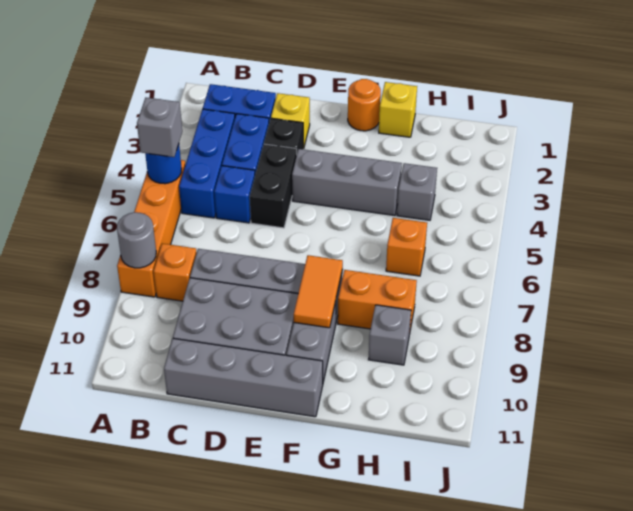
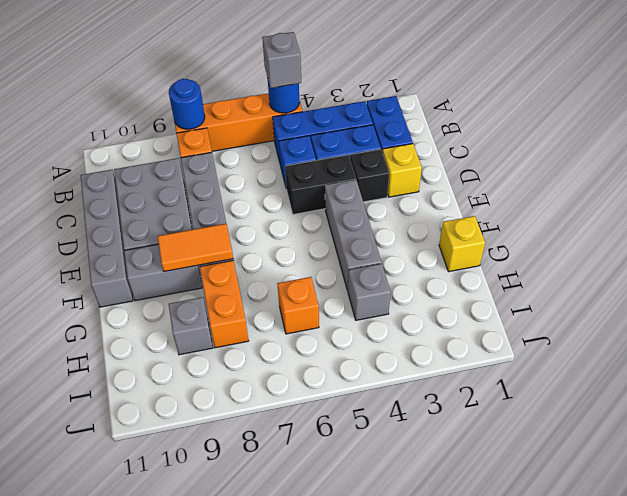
grey round brick A8 level 2 -> blue round brick A8 level 2
orange round brick F1 level 1 -> none

